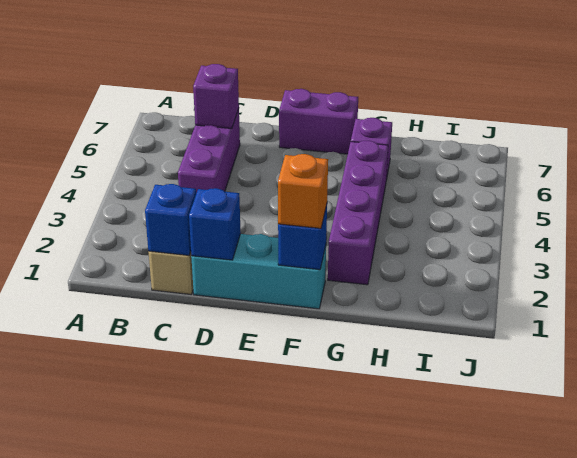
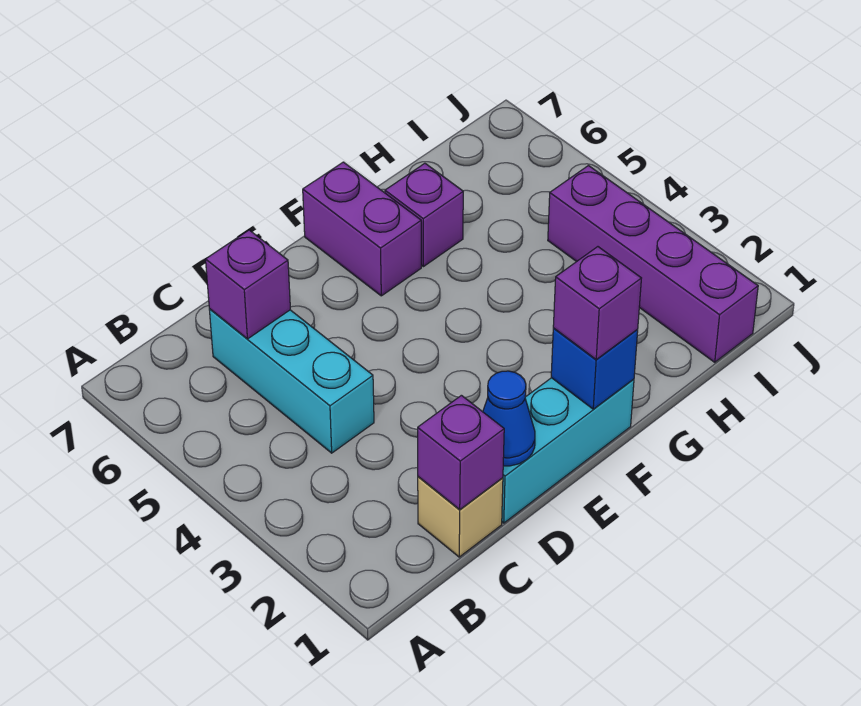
blue brick C1 level 2 -> purple brick C1 level 2
purple brick C4:C6 level 1 -> cyan brick C4:C6 level 1
blue brick D1 level 2 -> blue cone D1 level 2
purple brick E7:F7 level 1 -> purple brick F6:F7 level 1
orange brick F1 level 3 -> purple brick F1 level 3
purple brick G2:G5 level 1 -> purple brick I1:I4 level 1

